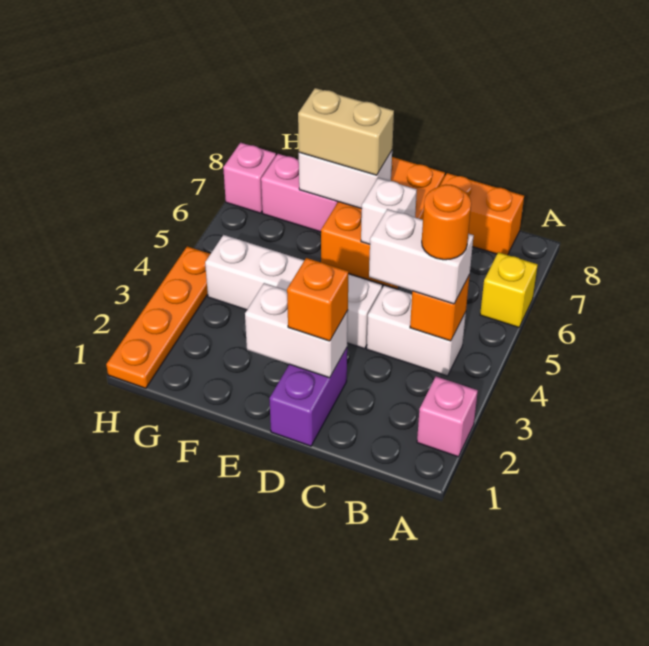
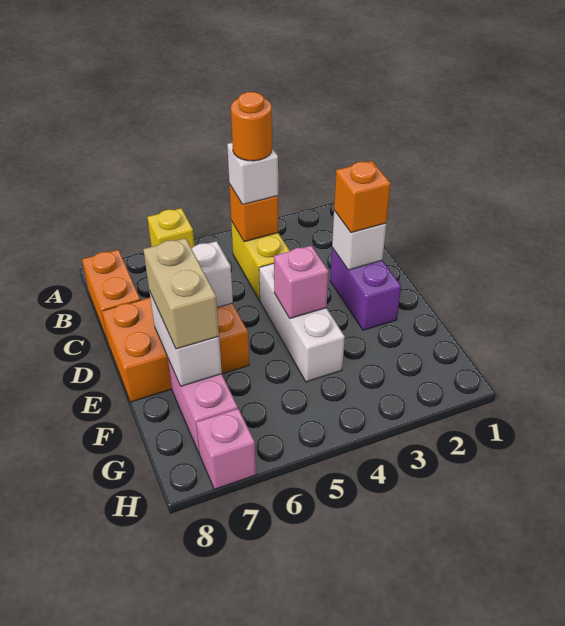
pink brick A2 level 1 -> pink brick E4 level 2
white brick B4:C4 level 1 -> yellow brick B4:C4 level 1
white brick B4:C4 level 3 -> white brick B4 level 3
purple brick D1:D2 level 1 -> purple brick D2:E2 level 1
white brick D2:E2 level 2 -> white brick D2 level 2
white brick D4:G4 level 1 -> white brick D4:F4 level 1
orange plate H1:H4 level 1 -> none

